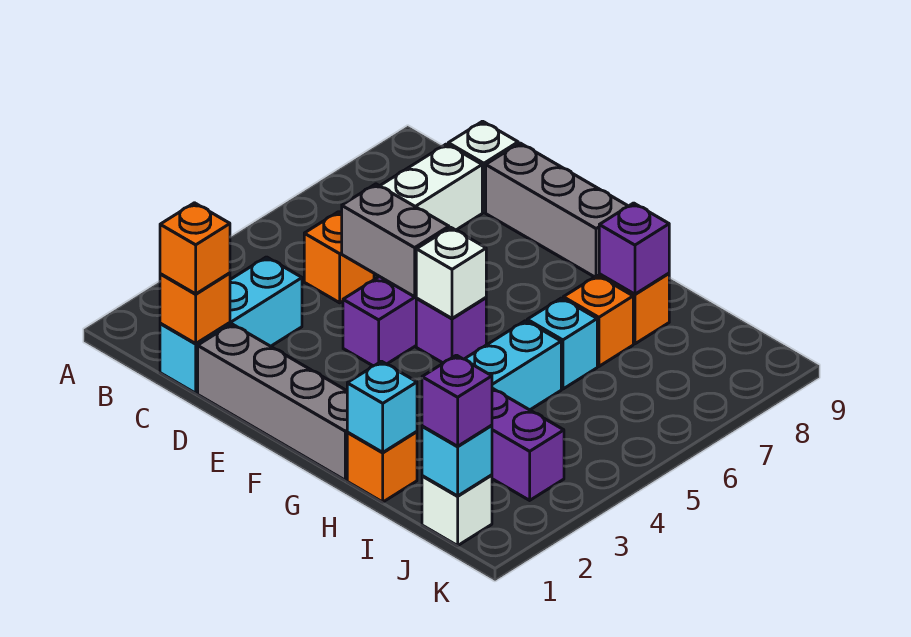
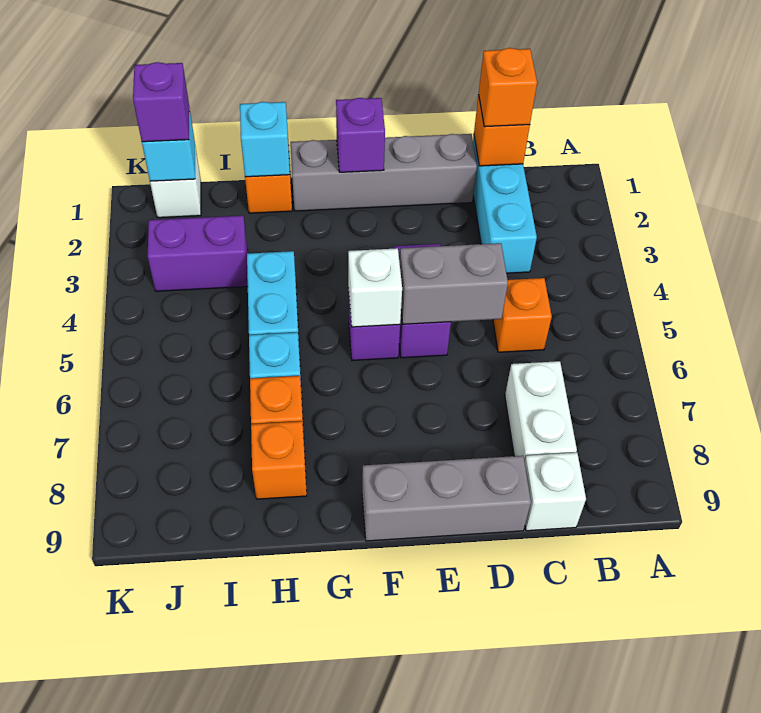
purple brick H8 level 2 -> purple brick F1 level 2

